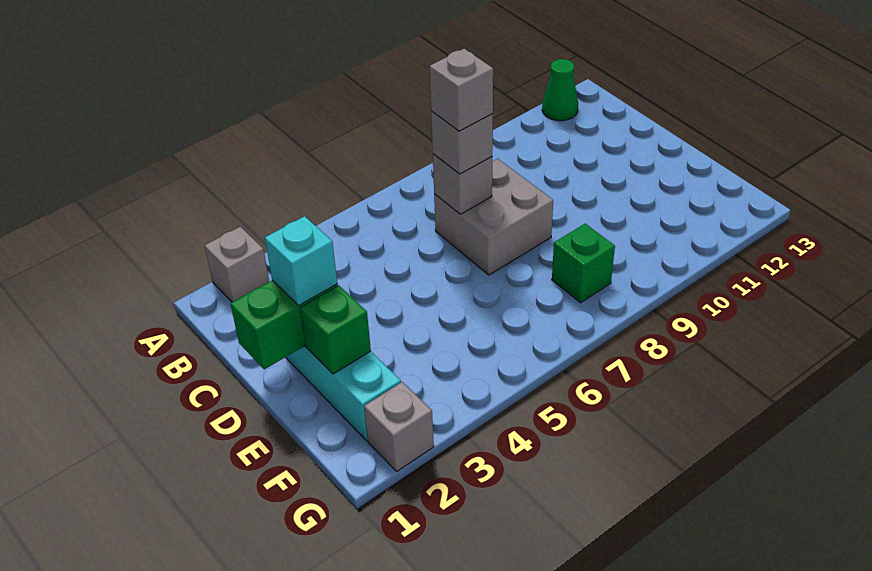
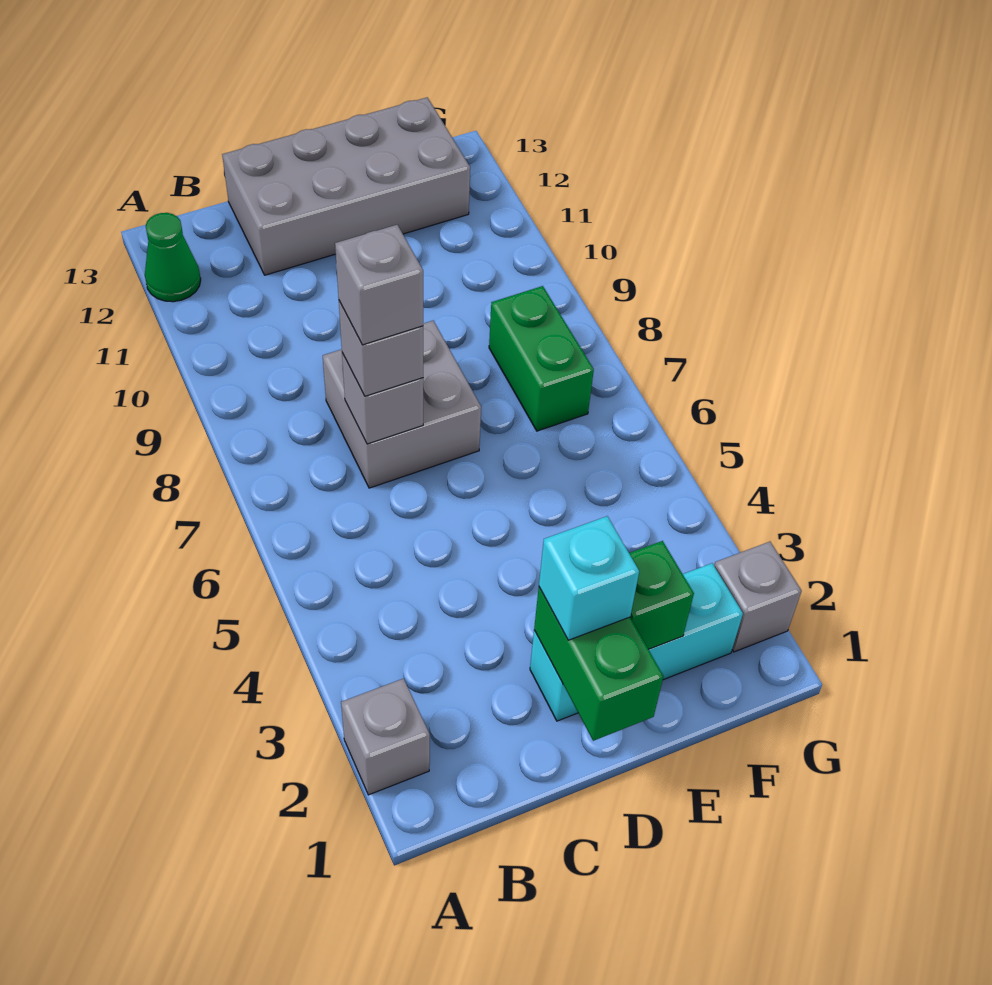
none -> grey brick C12:F13 level 1
green brick F8 level 1 -> green brick F7:F8 level 1

